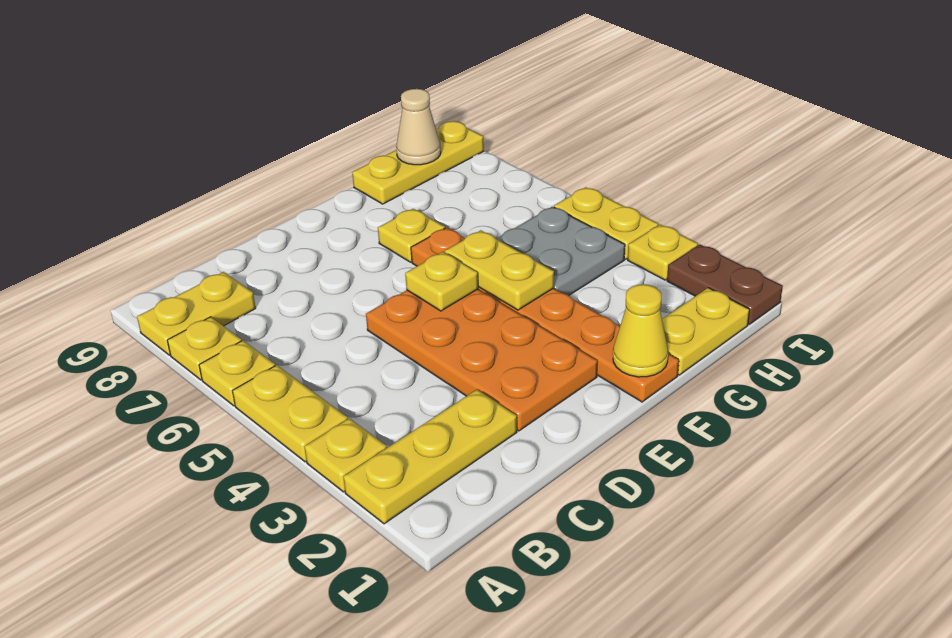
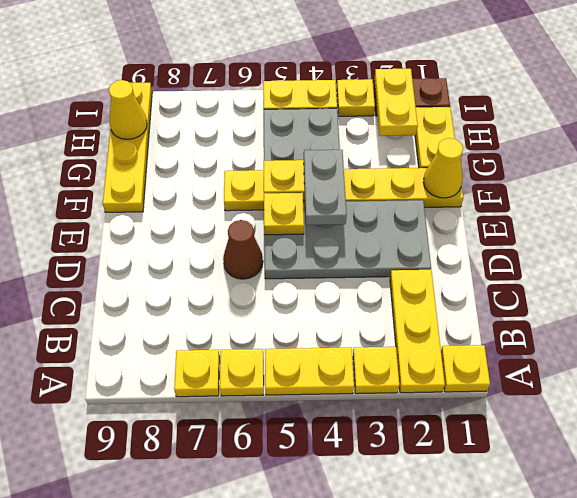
yellow plate A8:B8 level 1 -> yellow plate H2:I2 level 2
orange plate D2:E5 level 1 -> grey plate D2:E5 level 1
none -> brown cone D6 level 1
none -> grey plate E4:F4 level 3
orange plate F1:F6 level 1 -> yellow plate F1:F6 level 1
yellow plate F7 level 1 -> yellow plate A1 level 1
yellow plate G9:I9 level 1 -> yellow plate F9:I9 level 1
tan cone H9 level 2 -> yellow cone H9 level 2

